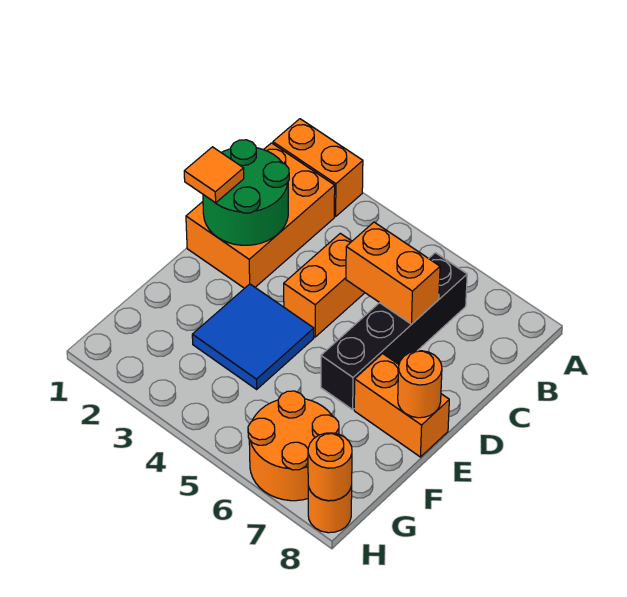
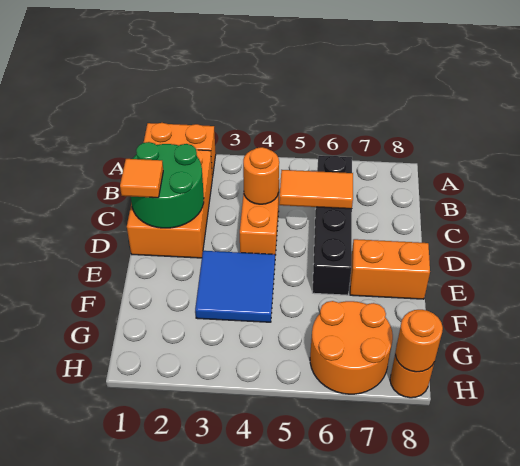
orange brick C5:C6 level 2 -> orange tile C5:C6 level 2
orange round brick E8 level 2 -> orange round brick C4 level 2

